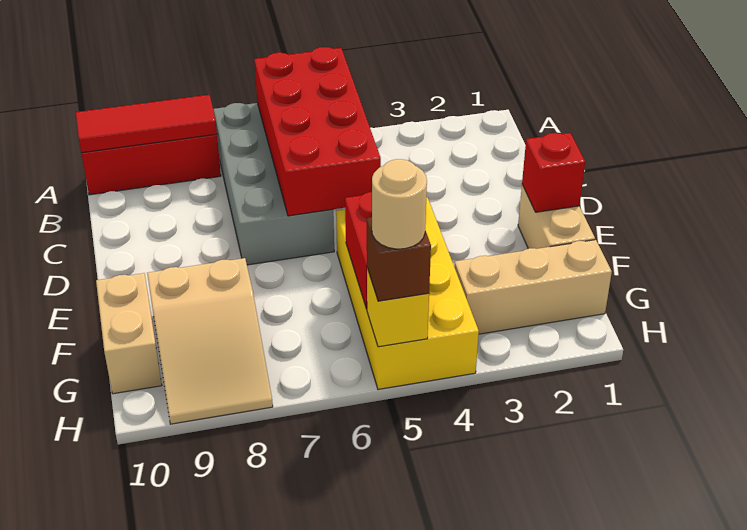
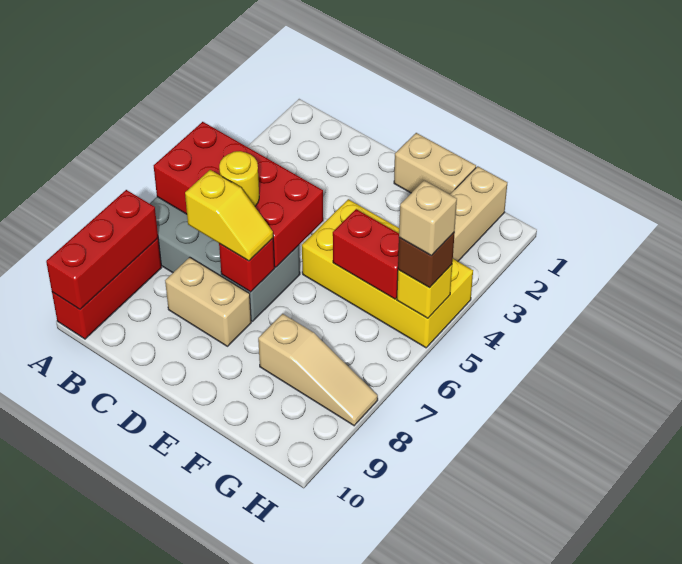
red tile A8:A10 level 2 -> red brick A8:A10 level 2
none -> yellow round brick C6 level 3
none -> yellow slope C7:D7 level 3 top C
red brick E1 level 2 -> red brick D7 level 2
tan slope F8:H9 level 1 top F -> tan slope F8:H8 level 1 top F
tan brick F10:G10 level 1 -> tan brick C8:D8 level 1
tan round brick H5 level 4 -> tan brick H5 level 4

